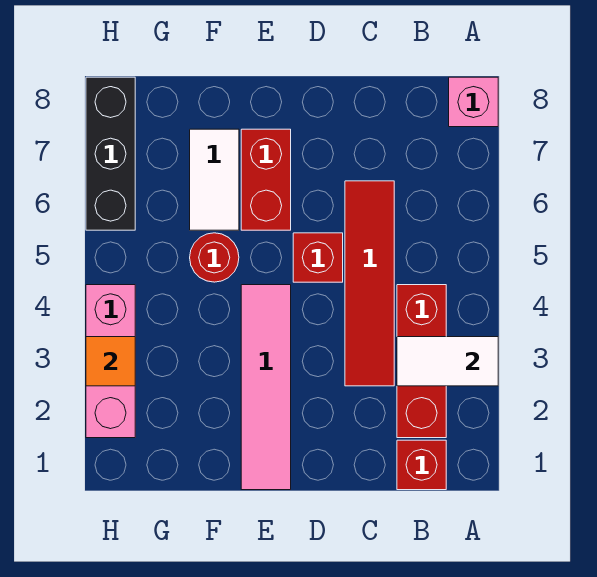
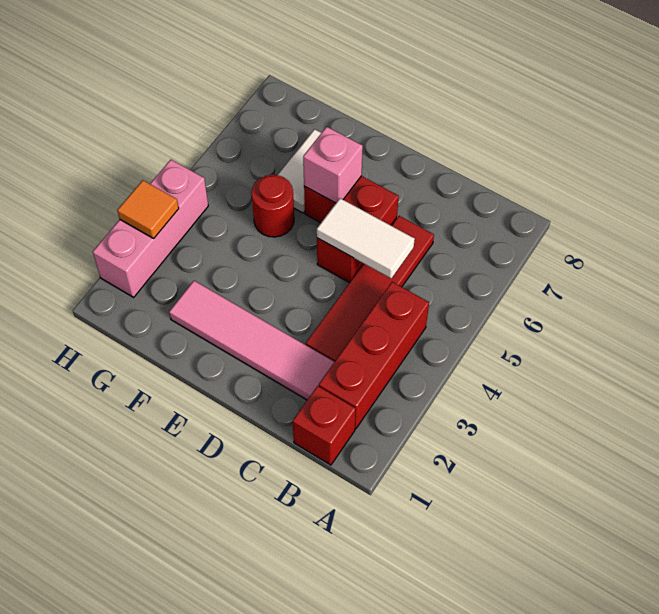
white tile A3:B3 level 2 -> white tile C5:D5 level 2
pink brick A8 level 1 -> pink brick E6 level 2
pink tile E1:E4 level 1 -> pink tile C2:F2 level 1
red brick E6:E7 level 1 -> red brick D6:E6 level 1
black brick H6:H8 level 1 -> none

